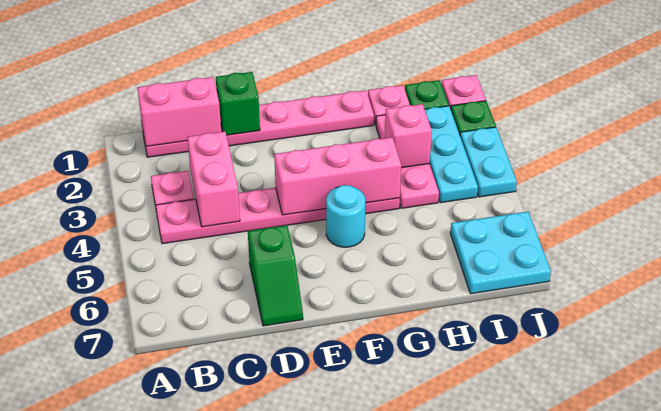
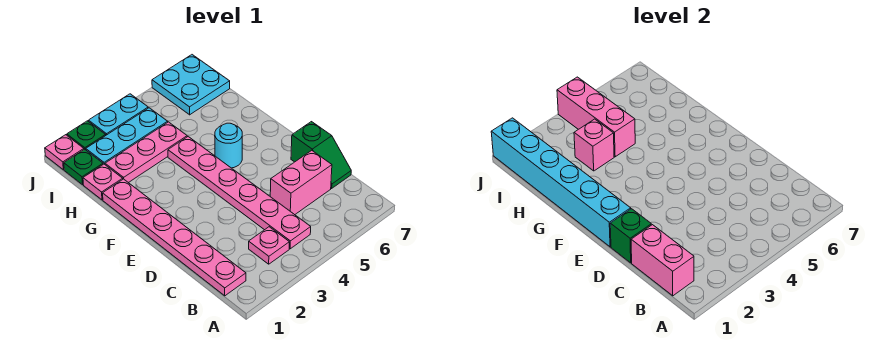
pink brick C3:C4 level 2 -> pink brick C5:C6 level 1
green slope D6:D7 level 1 top 6 -> green slope C7:D7 level 1 top D
none -> cyan brick E1:J1 level 2
pink brick E4:G4 level 2 -> pink brick H4:J4 level 2

